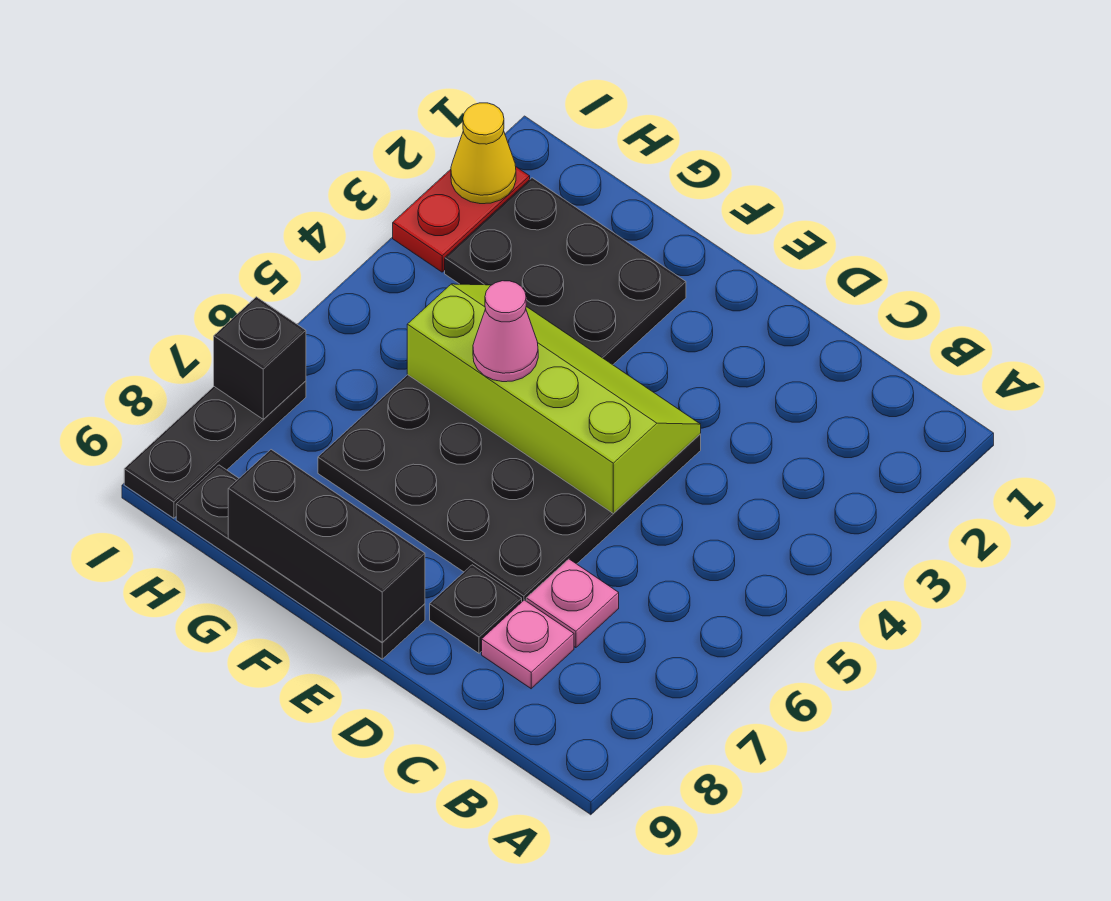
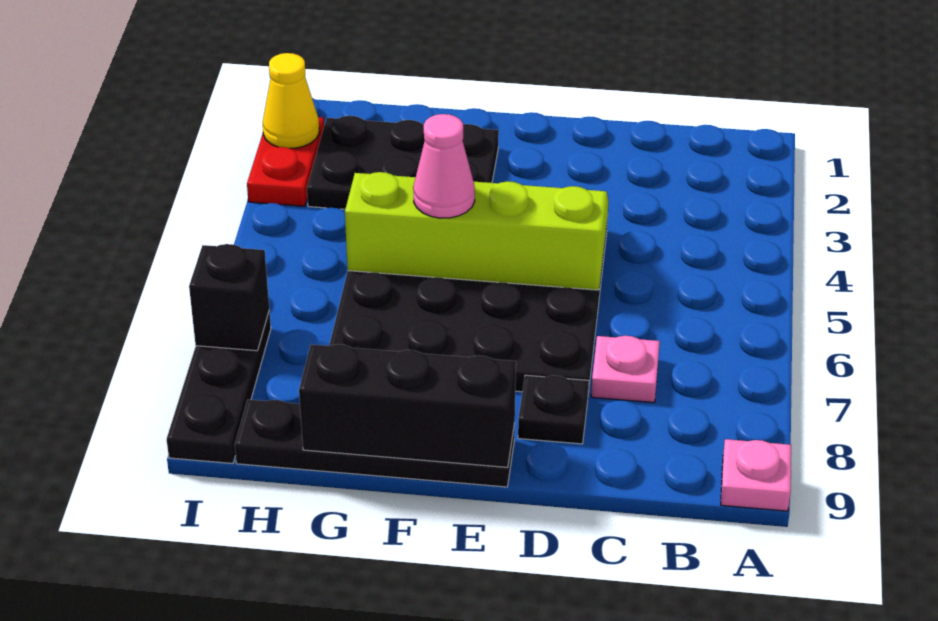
pink plate C8 level 1 -> pink plate A9 level 1

